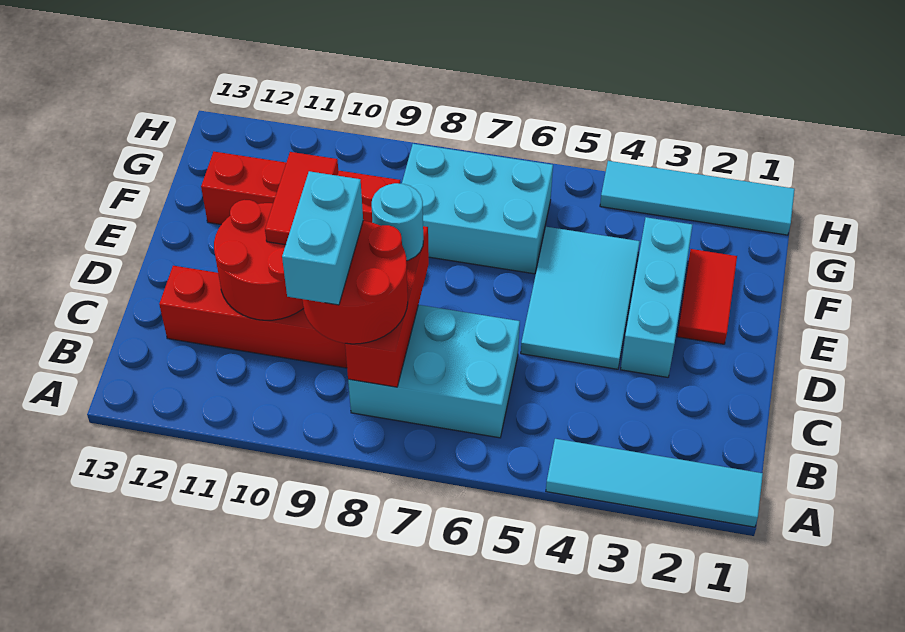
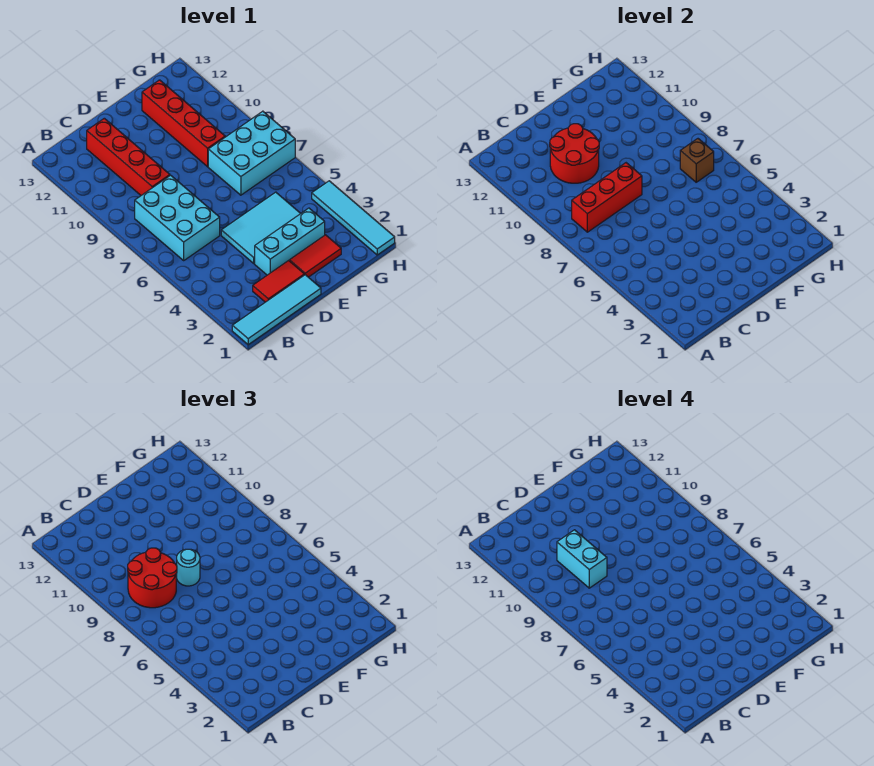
cyan tile A1:A4 level 1 -> cyan tile A1:D1 level 1
cyan brick B9:C9 level 4 -> cyan brick C9:C10 level 4
red tile D10:E10 level 3 -> red tile C2:D2 level 1
cyan brick F6:G8 level 1 -> cyan brick F7:H8 level 1
none -> brown brick G7 level 2

